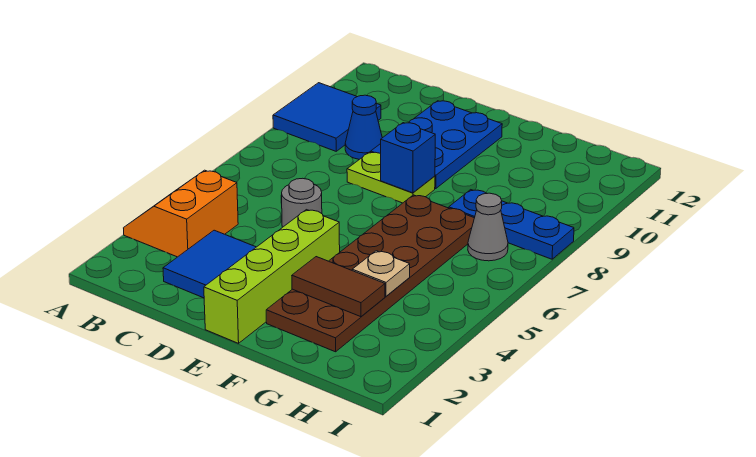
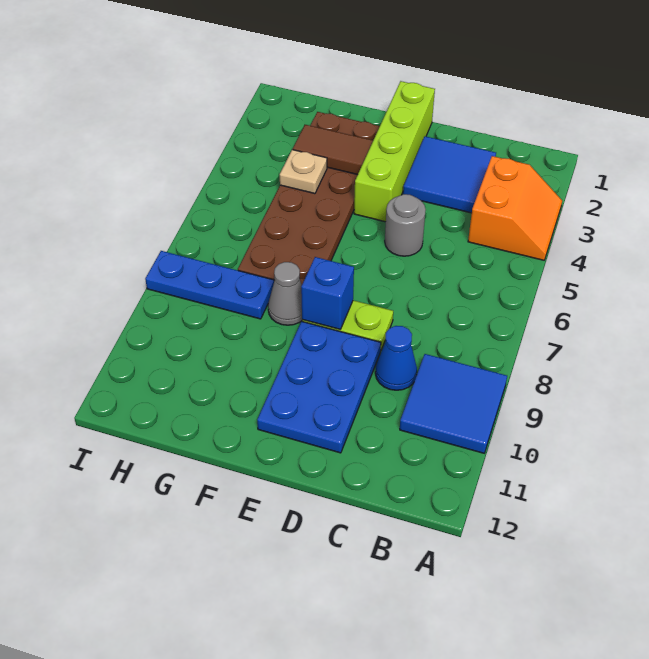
grey cone H7 level 1 -> grey cone F8 level 1

